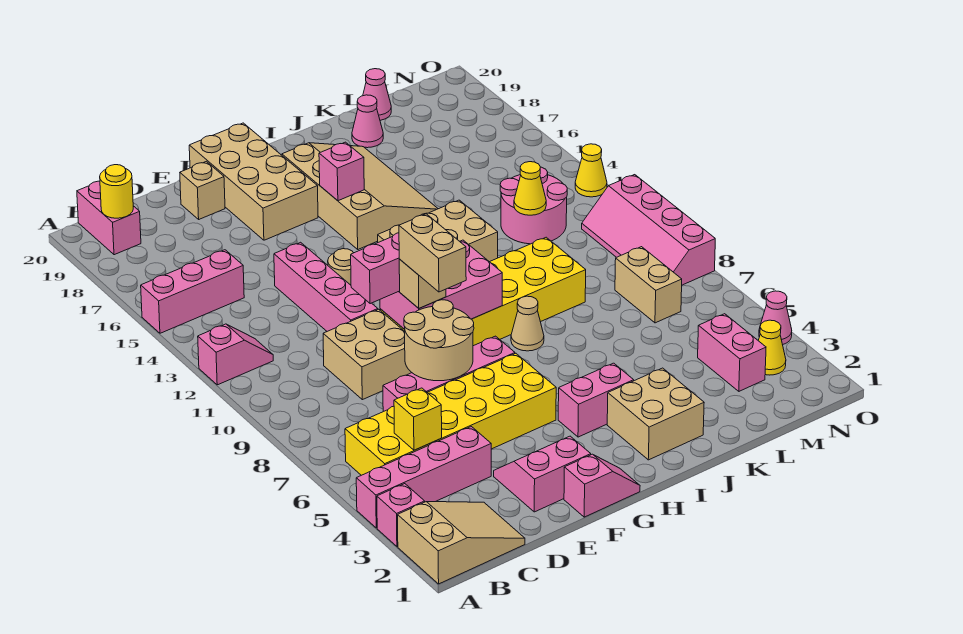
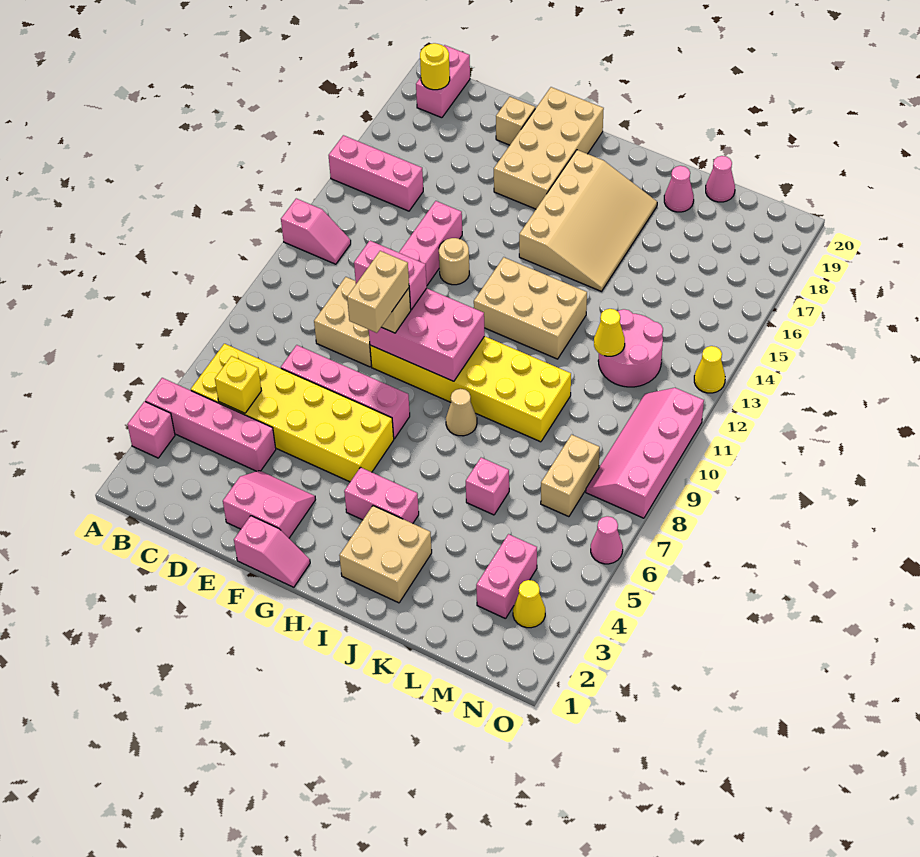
tan slope A1:C2 level 1 top A -> none
tan round brick E7:F8 level 2 -> none
pink brick H16 level 2 -> pink brick K6 level 1
pink cone O4 level 1 -> pink cone O6 level 1

